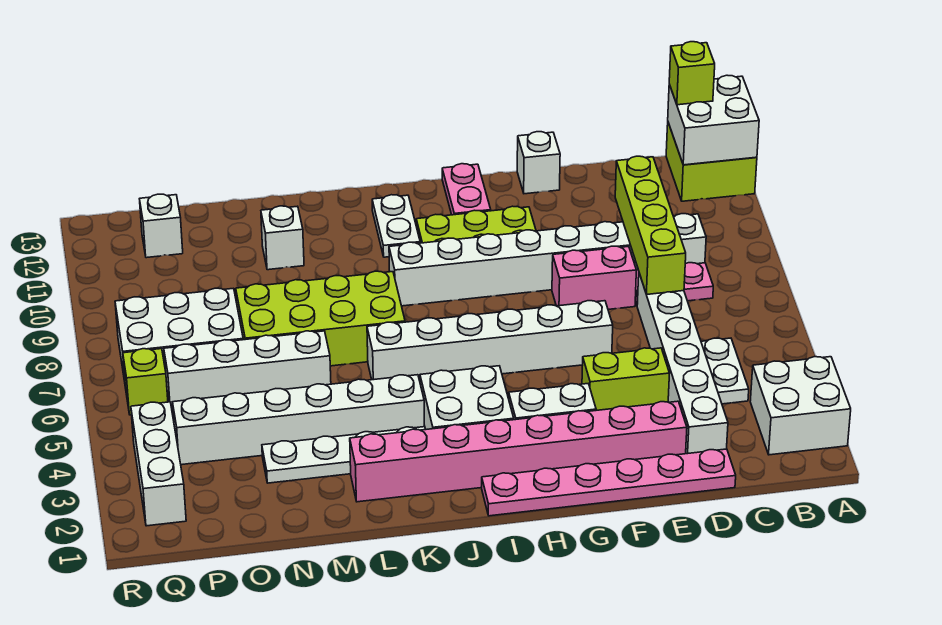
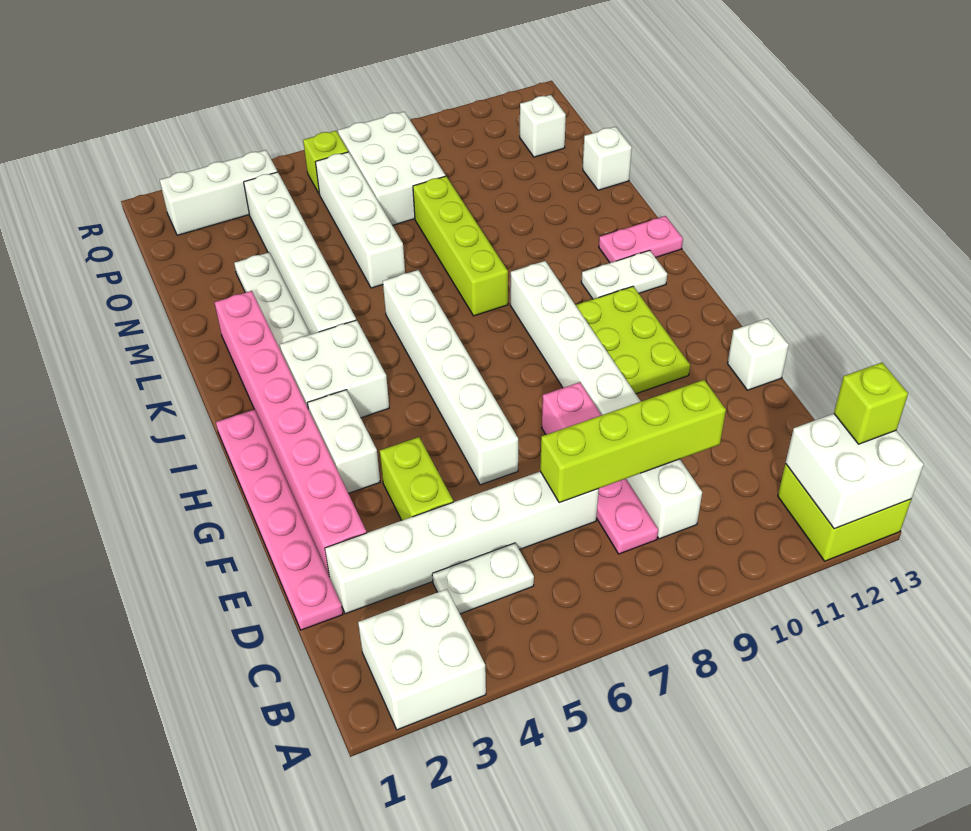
pink plate H12:H13 level 1 -> pink plate K12:K13 level 1
lime brick K7:N8 level 1 -> lime brick K8:N8 level 1
white brick M11 level 1 -> white brick N13 level 1

